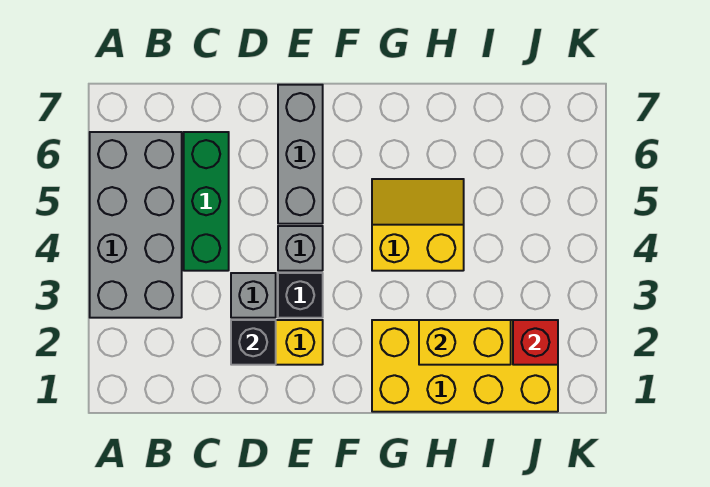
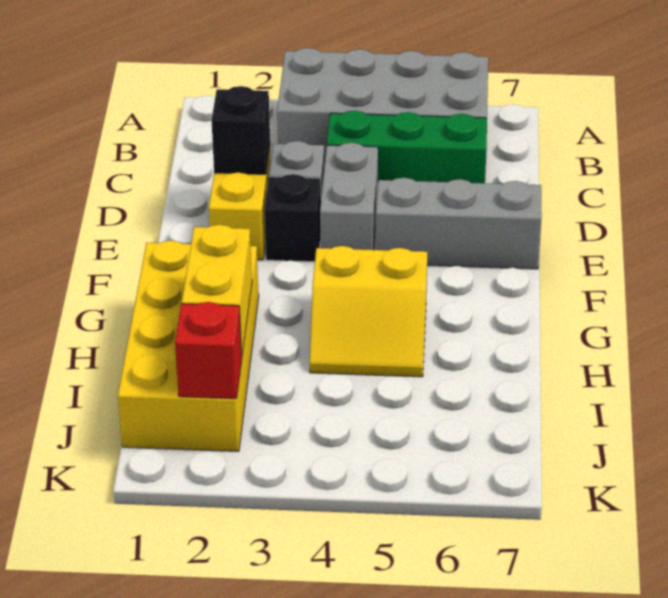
grey brick E4 level 1 -> grey brick D4:E4 level 1
yellow slope G4:H5 level 1 top 4 -> yellow slope G4:H5 level 1 top G

